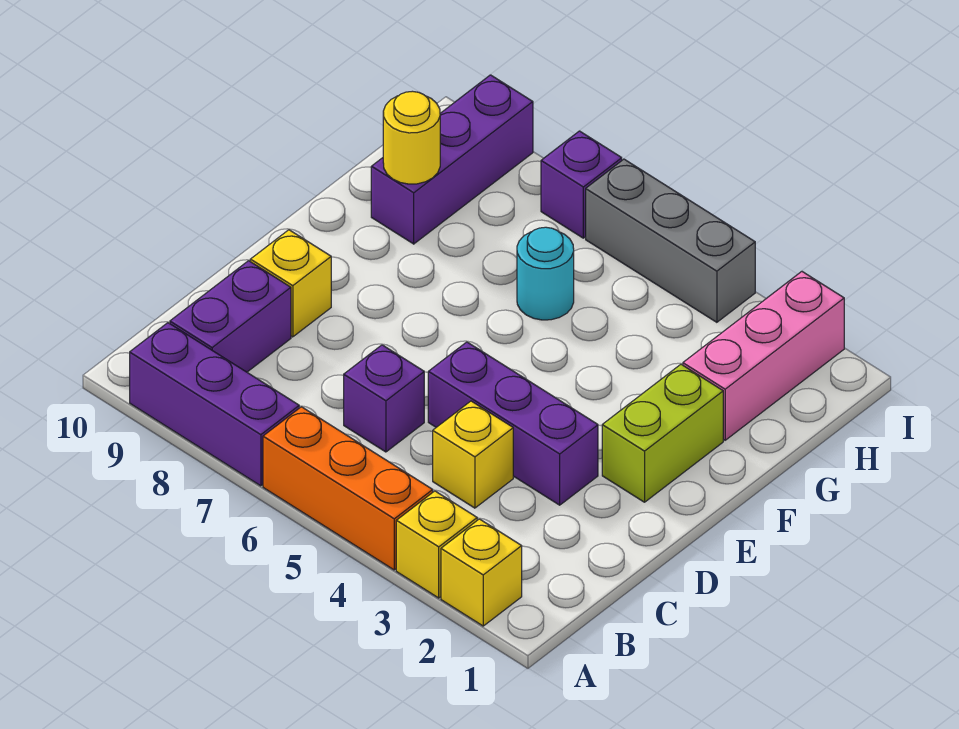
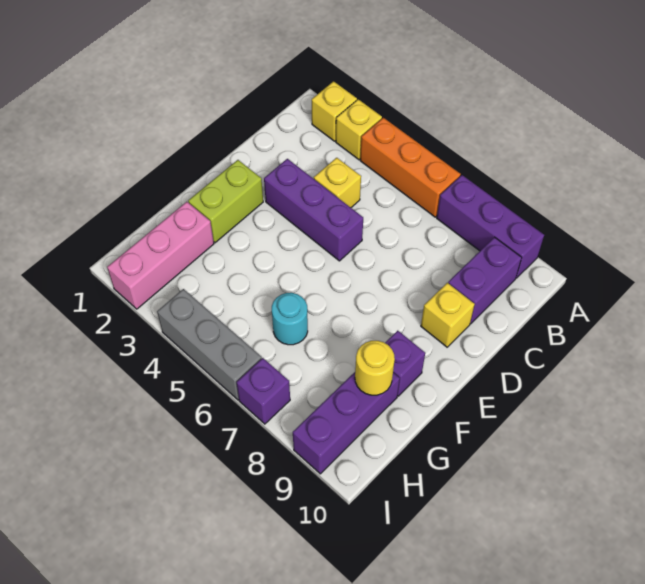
purple brick C6 level 1 -> purple brick F9 level 1

